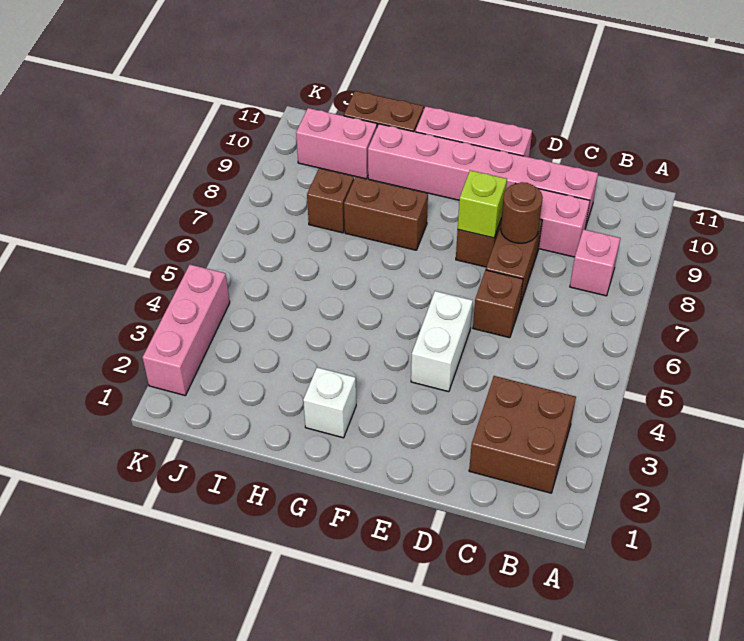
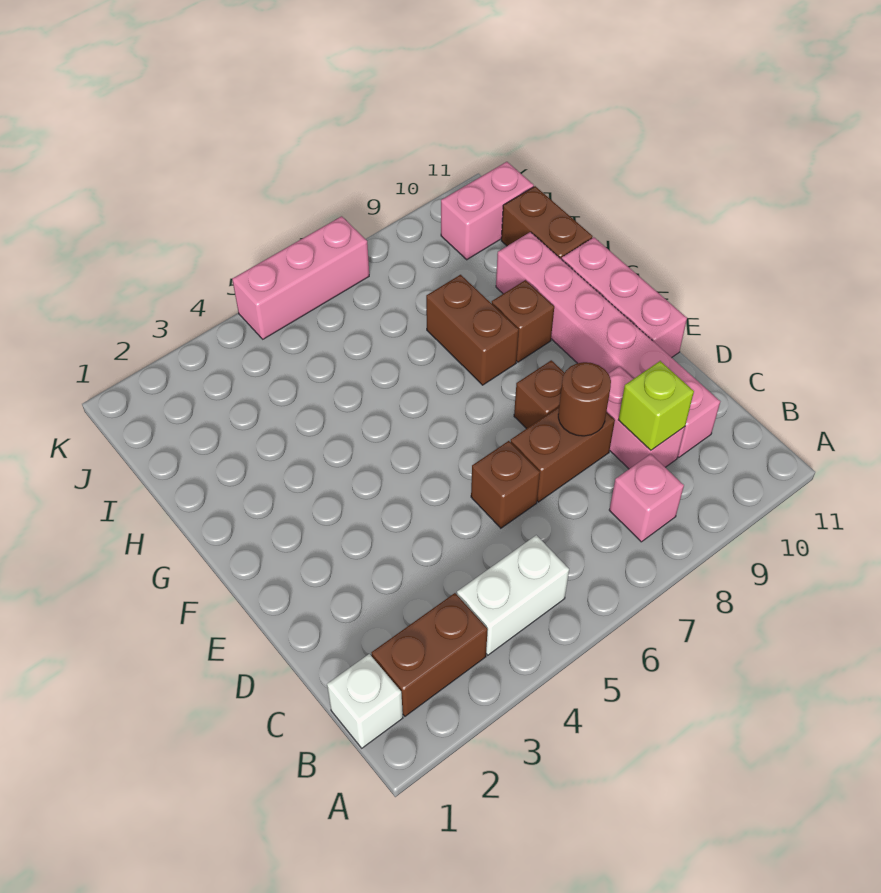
brown brick B2:C3 level 1 -> brown brick B2:B3 level 1
white brick E4:E5 level 1 -> white brick B4:B5 level 1
lime brick E8 level 2 -> lime brick C9 level 2
white brick G2 level 1 -> white brick B1 level 1
brown brick I8 level 1 -> brown brick G9 level 1
pink brick I10:J10 level 1 -> pink brick J10:J11 level 1
pink brick K2:K4 level 1 -> pink brick K5:K7 level 1

